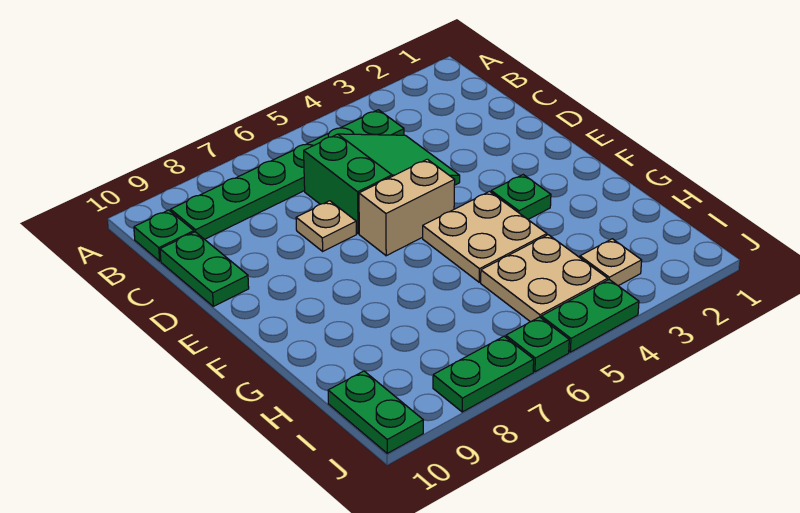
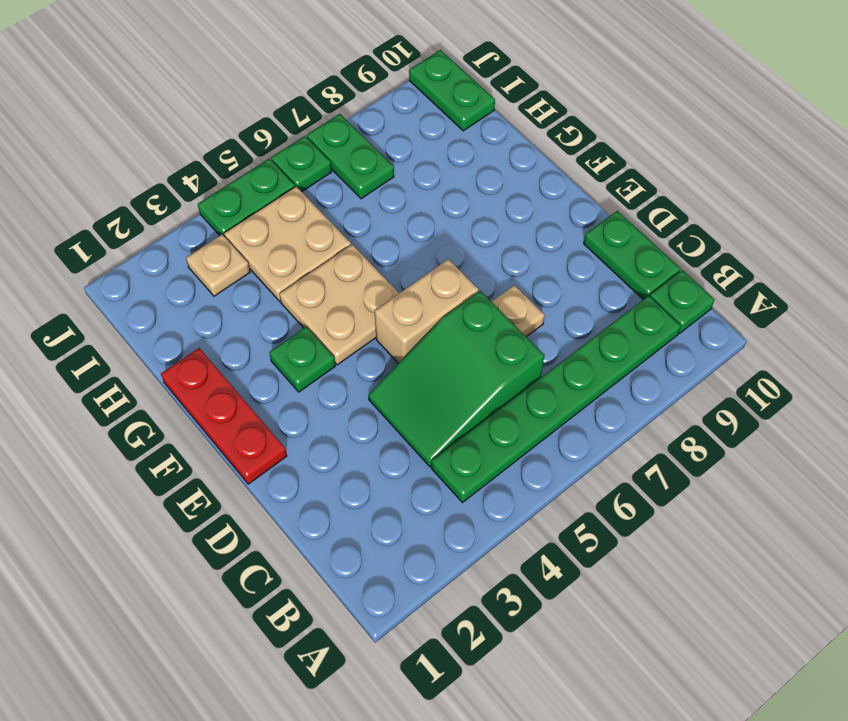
none -> red plate E1:G1 level 1
green plate J7:J8 level 1 -> green plate I7:J7 level 1

